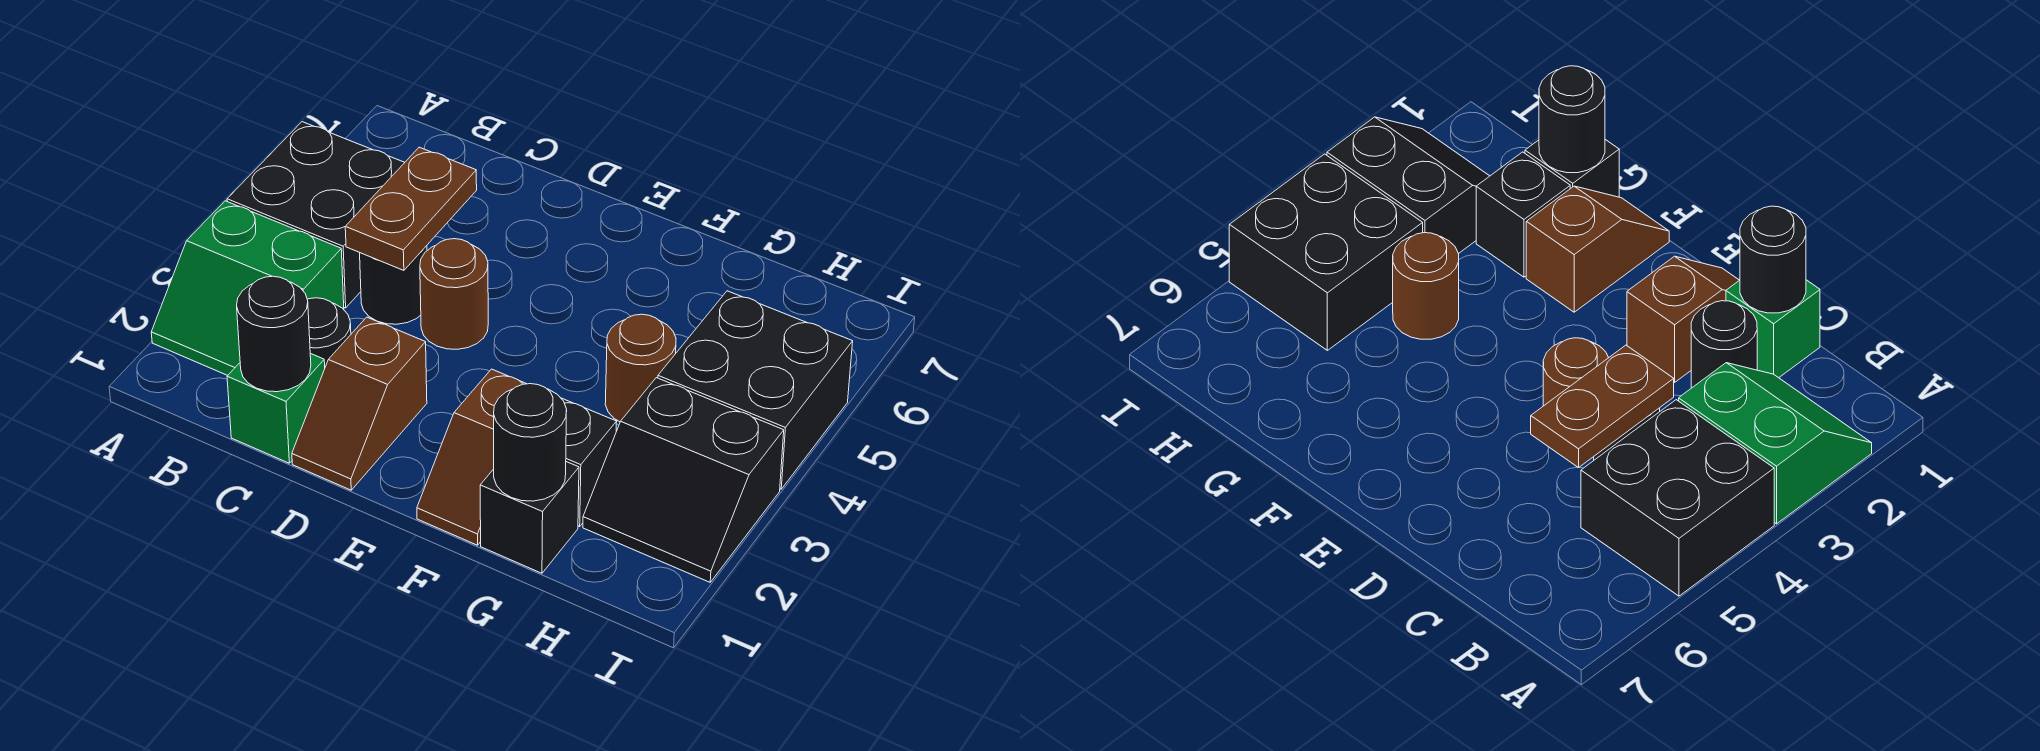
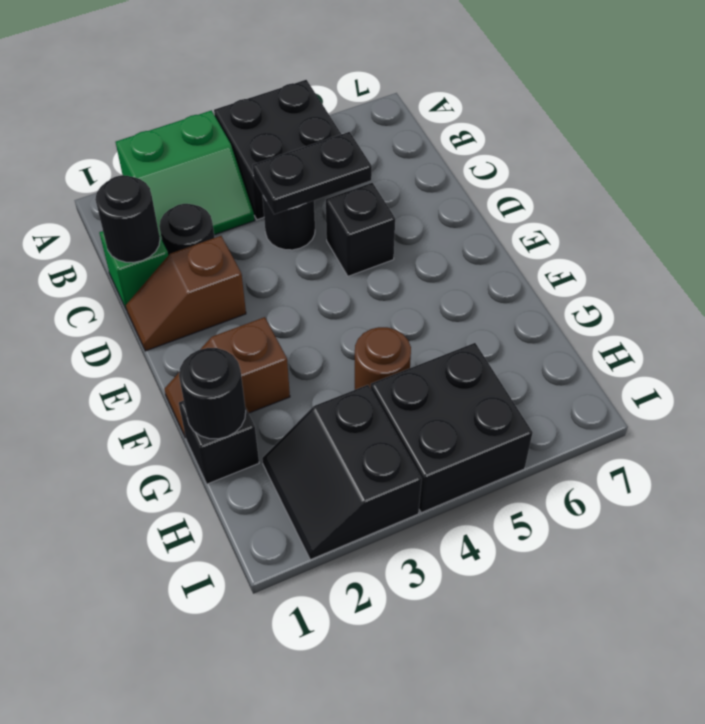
green slope A2:B3 level 1 top 3 -> green slope A2:B3 level 1 top A
brown plate C4:C5 level 2 -> black plate C4:C5 level 2
brown round brick D4 level 1 -> none
black brick G2 level 1 -> black brick D5 level 1

